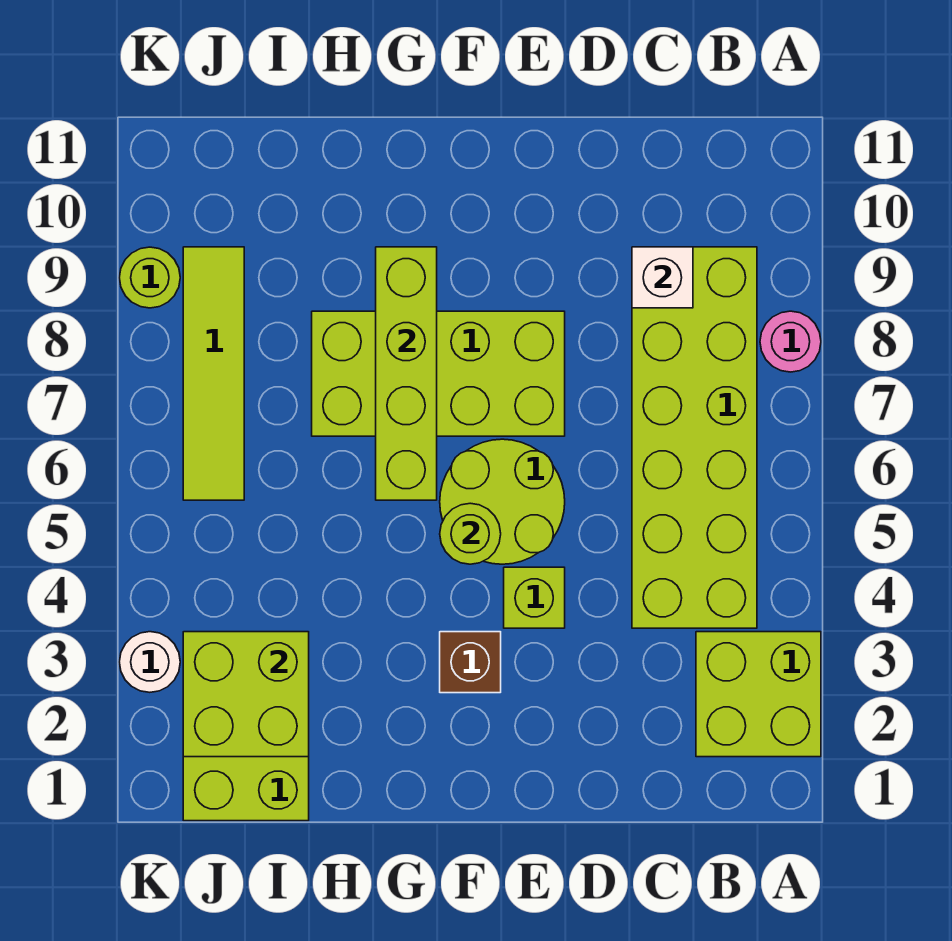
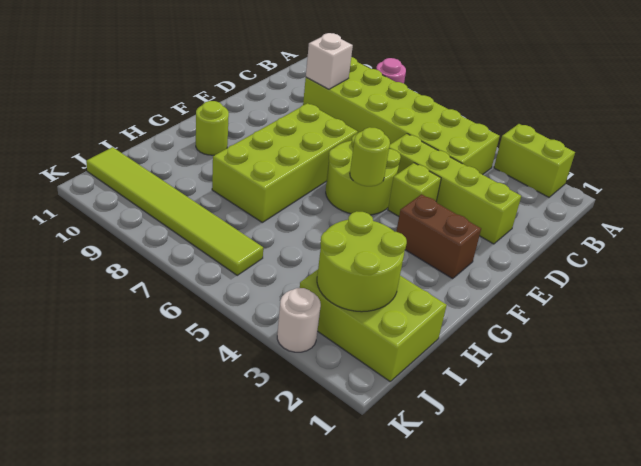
lime brick A2:B3 level 1 -> lime brick A2:A3 level 1
brown brick F3 level 1 -> brown brick F2:F3 level 1
lime brick G6:G9 level 2 -> lime brick D2:D5 level 1
lime brick I2:J3 level 2 -> lime round brick I2:J3 level 2
lime tile J6:J9 level 1 -> lime tile J6:J11 level 1
lime round brick K9 level 1 -> lime round brick G10 level 1

